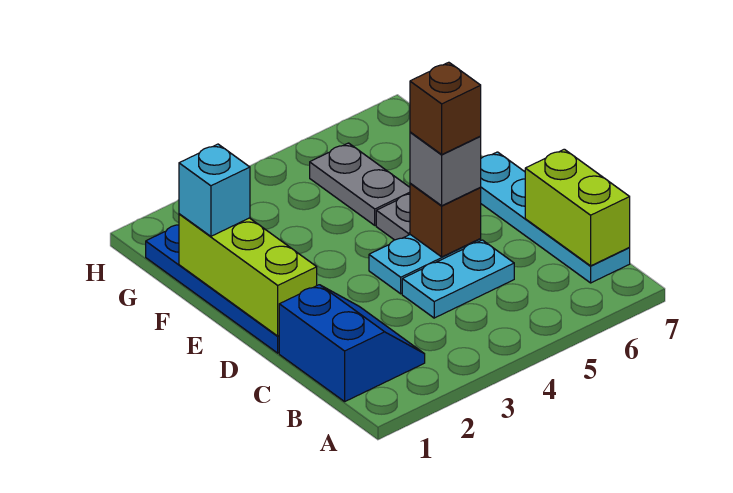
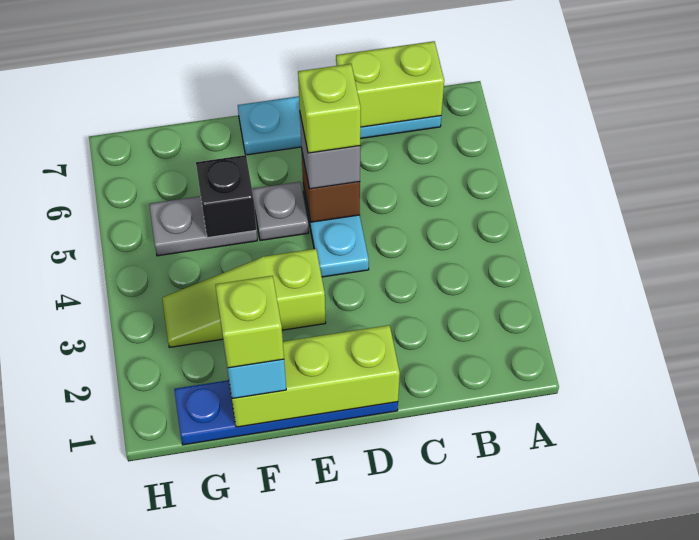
blue slope B1:C2 level 1 top 1 -> none
cyan plate C4:C5 level 1 -> none
brown brick D5 level 4 -> lime brick D5 level 4
none -> lime slope E3:G3 level 1 top E
none -> lime brick F1 level 4
none -> black brick F5 level 2

